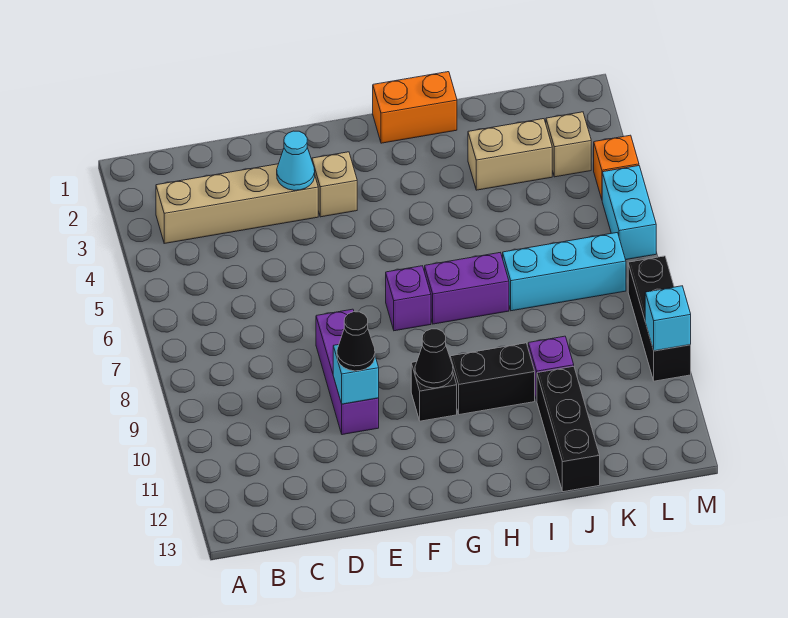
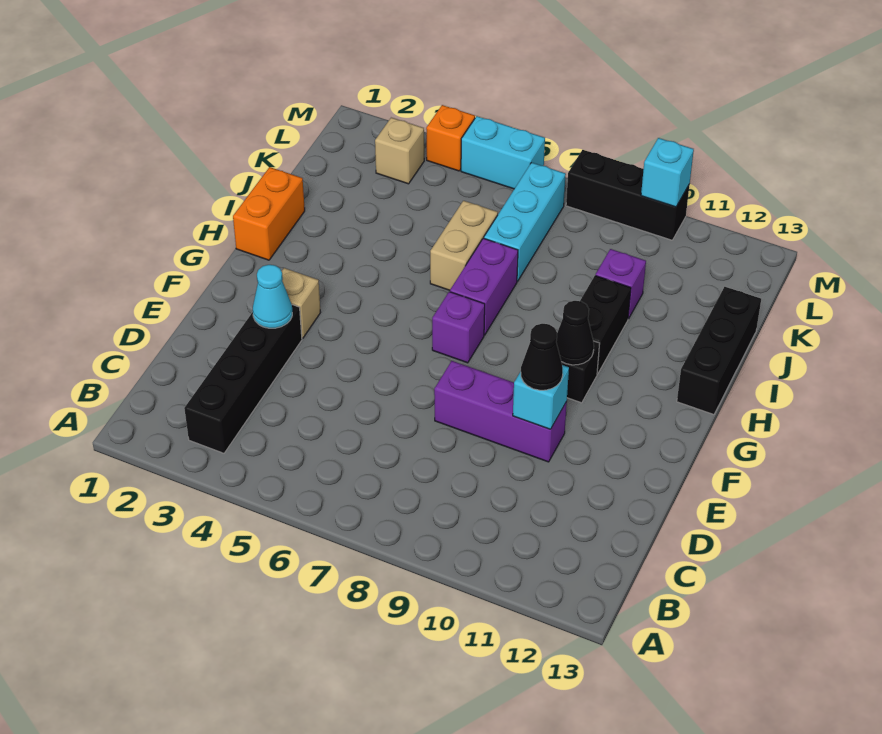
tan brick B3:E3 level 1 -> black brick B3:E3 level 1
tan brick J3:K3 level 1 -> tan brick I6:J6 level 1
black brick J11:J13 level 1 -> black brick H13:J13 level 1

